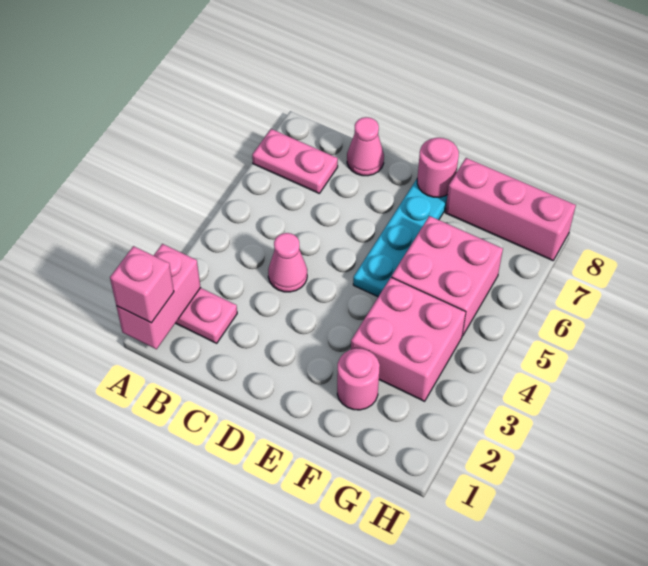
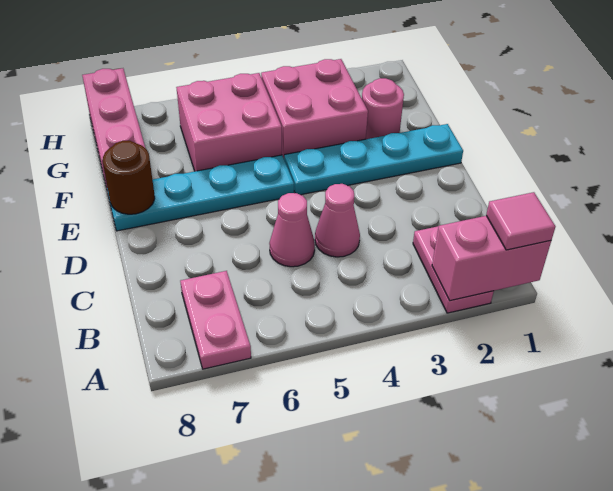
pink brick A1 level 3 -> pink tile A1 level 3
pink cone C8 level 1 -> pink cone C5 level 1
none -> cyan plate E1:E4 level 1
pink round brick E8 level 2 -> brown round brick E8 level 2

